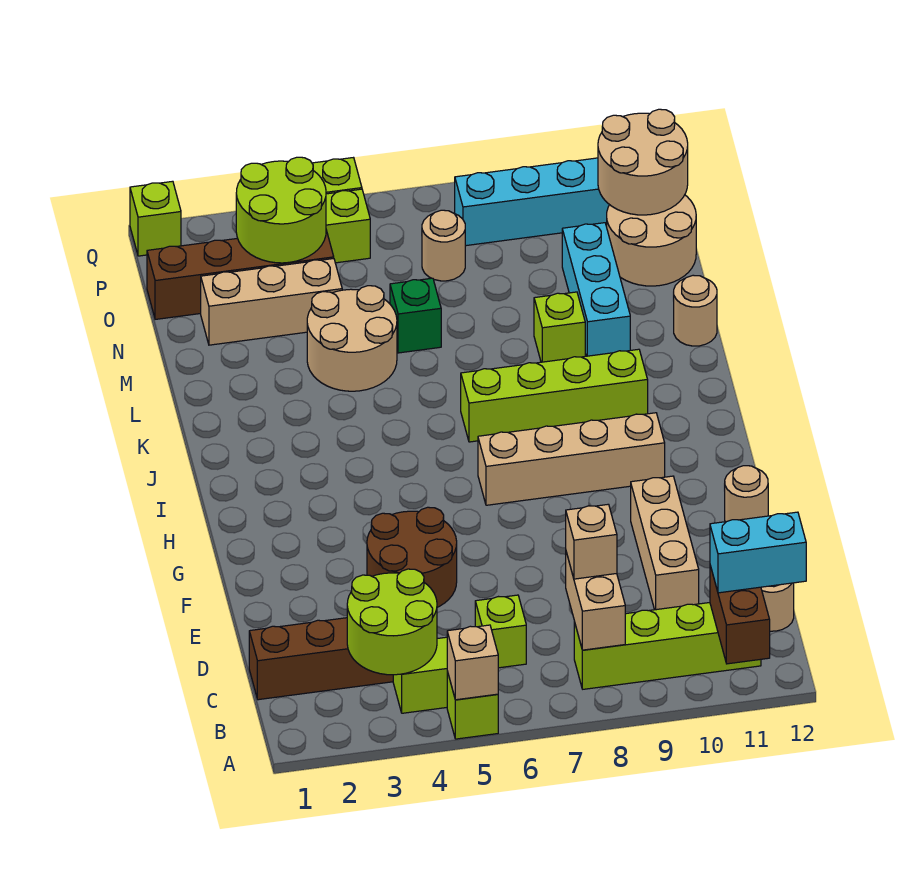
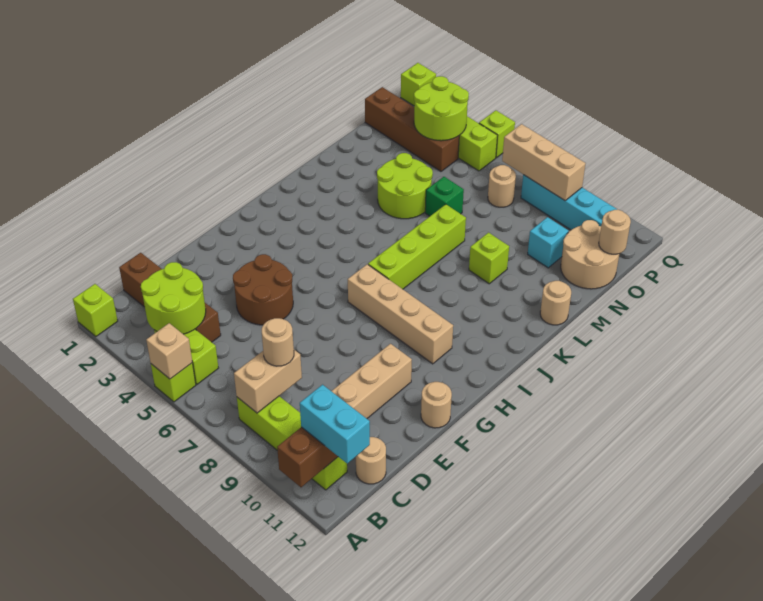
lime brick C6 level 1 -> lime brick A1 level 1
tan brick C8 level 3 -> tan round brick C8 level 3
lime brick J7:J10 level 1 -> lime brick I7:L7 level 1
tan round brick L4:M5 level 1 -> lime round brick L4:M5 level 1
cyan brick L10:N10 level 1 -> cyan brick N10 level 1
tan brick N2:N4 level 1 -> tan brick P7:P9 level 2
tan round brick O11:P12 level 2 -> tan round brick O12 level 2

